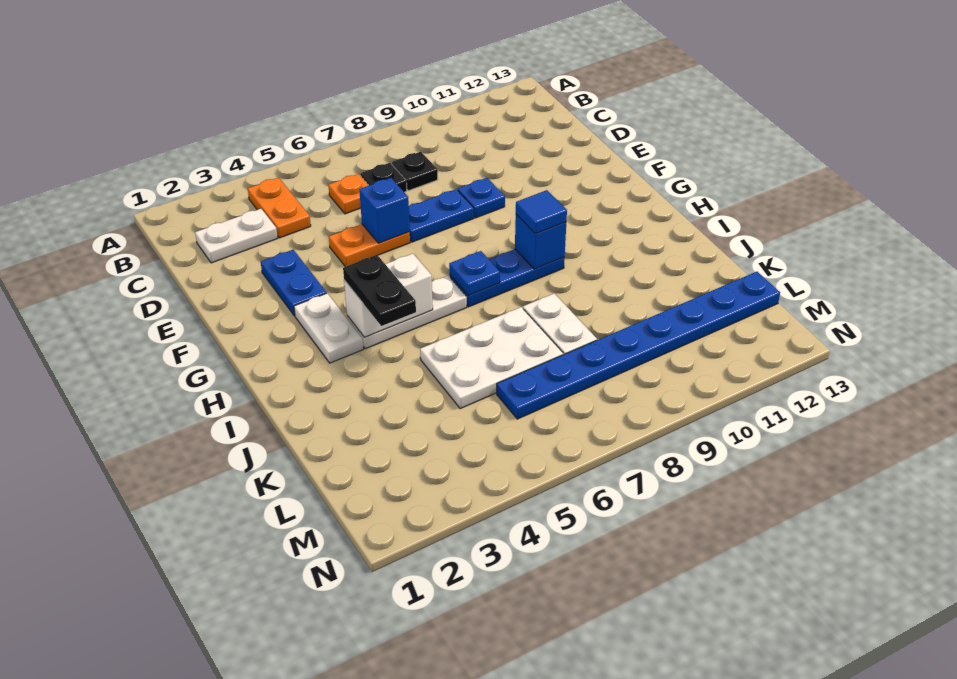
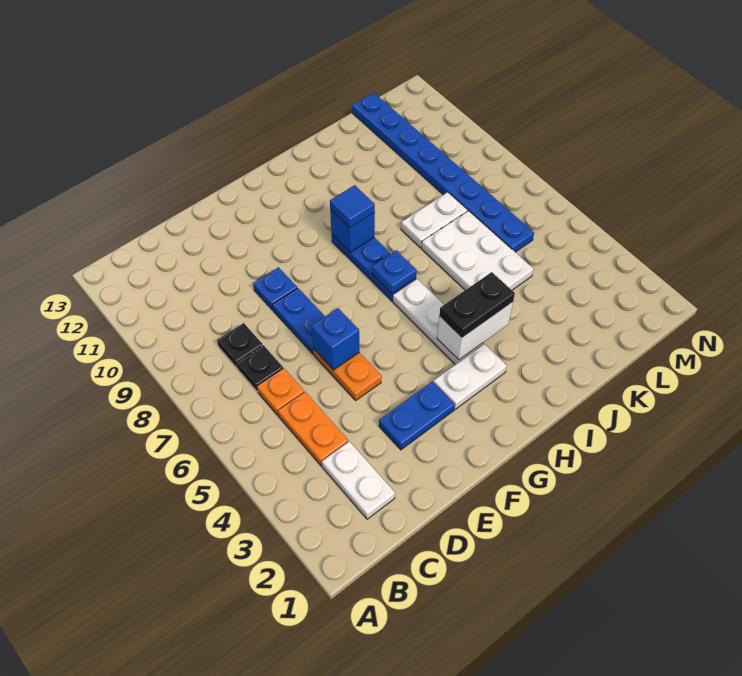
orange plate B4:C4 level 1 -> orange plate C4:C5 level 1
white brick H4:H5 level 2 -> white brick H4:I4 level 2

